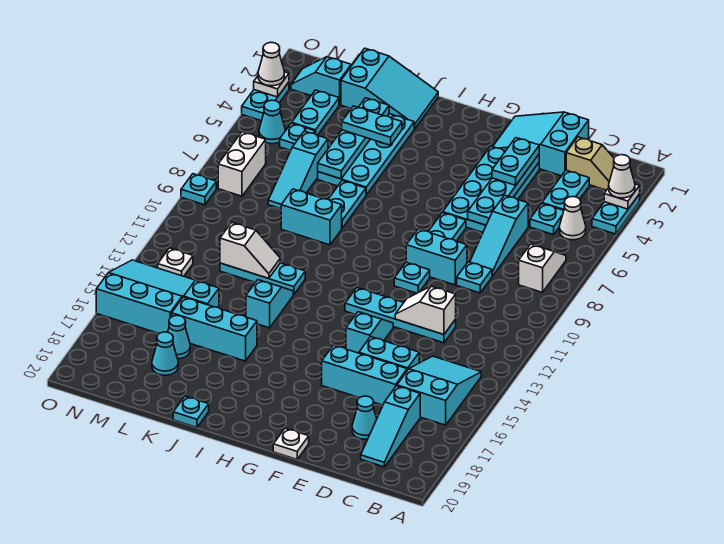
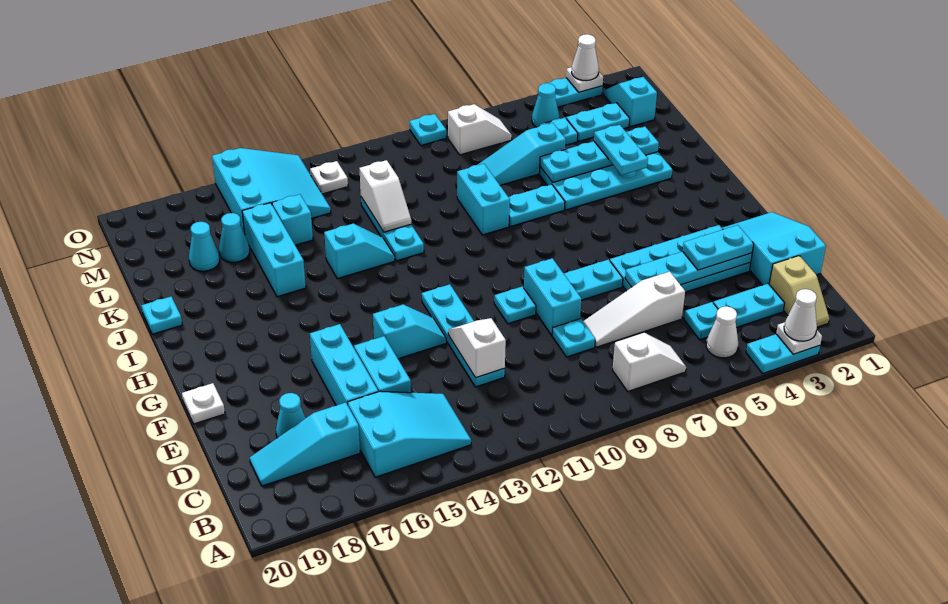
cyan slope D6:D8 level 1 top 6 -> white slope D6:D8 level 1 top 6
cyan slope J1:L2 level 1 top L -> none
white brick N7:N8 level 1 -> white slope N7:N8 level 1 top 8

